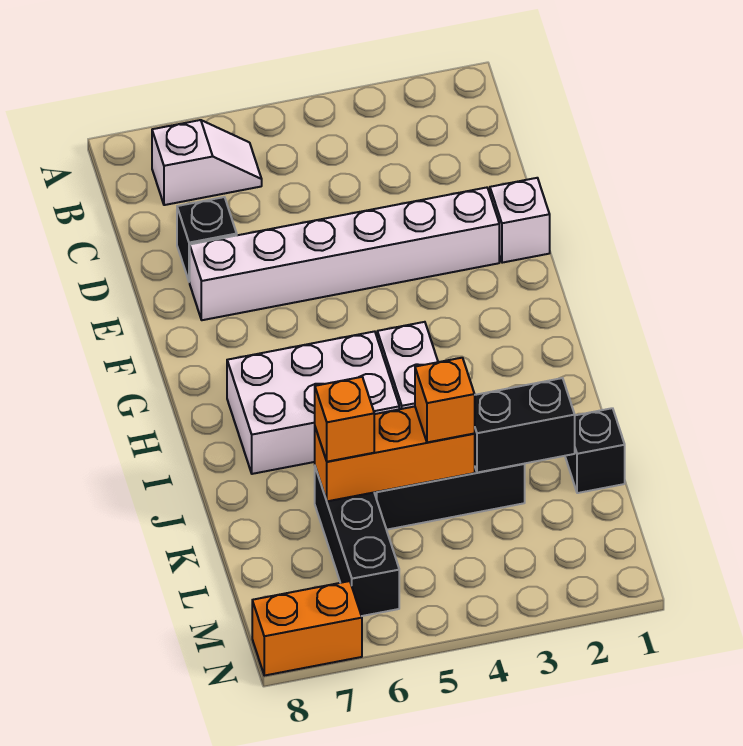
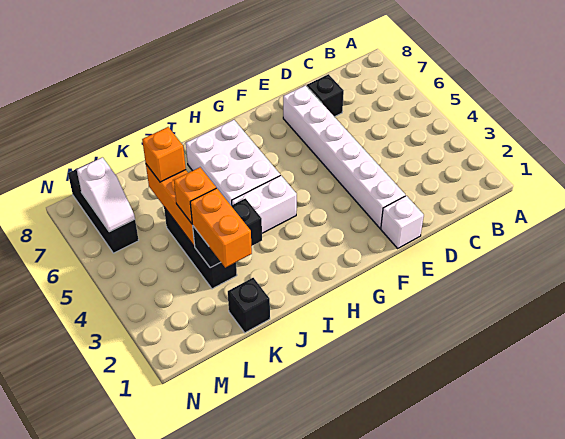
white slope B6:B7 level 1 top 7 -> white slope M6:M7 level 2 top 7
black brick K2:K3 level 2 -> black brick J3:K3 level 2
black brick K6:M6 level 1 -> black brick M6:M8 level 1
orange brick N7:N8 level 1 -> orange brick K2:K3 level 3

